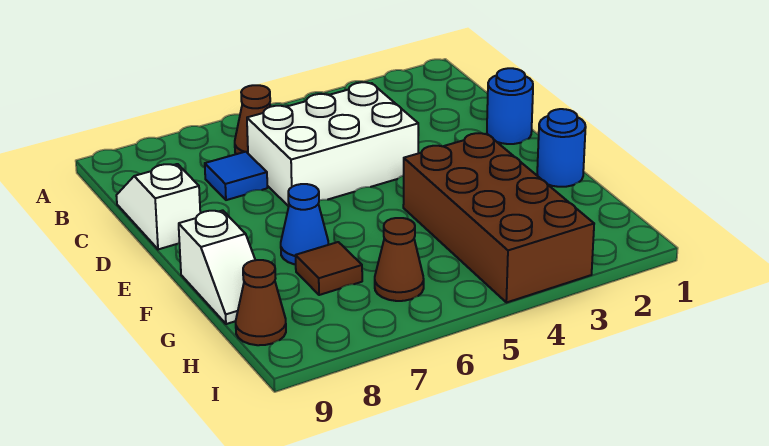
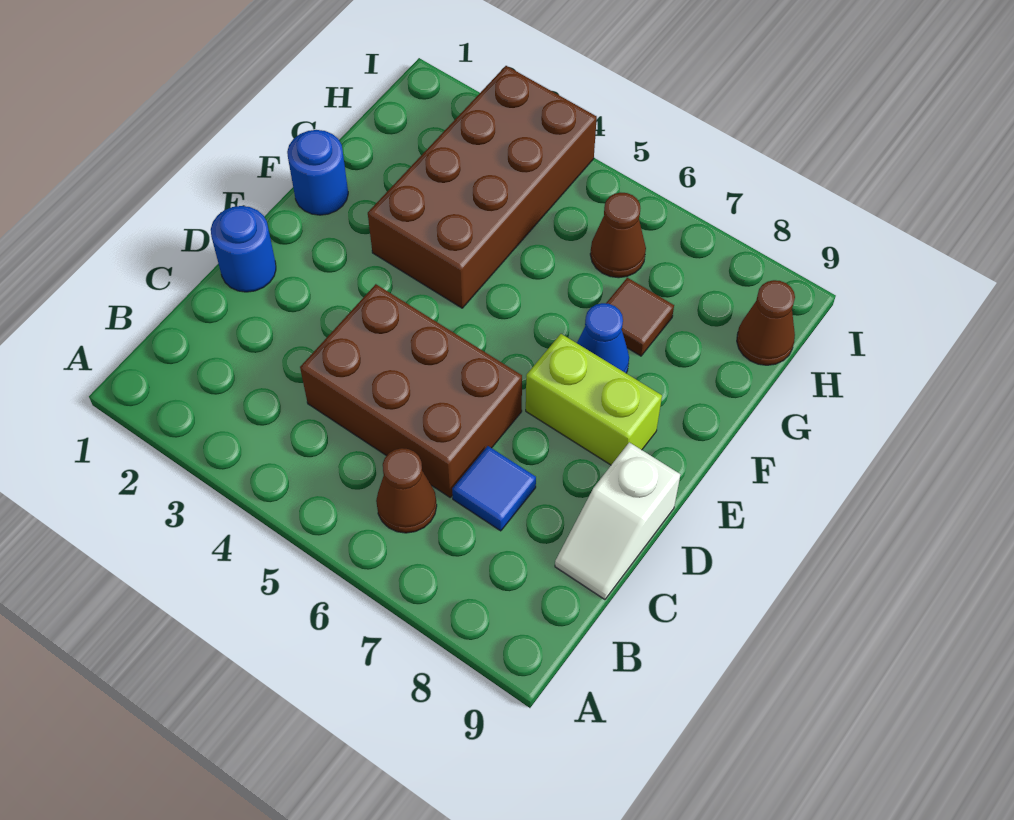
white brick C4:D6 level 1 -> brown brick C4:D6 level 1
none -> lime brick E7:E8 level 1
white slope F9:G9 level 1 top F -> none

